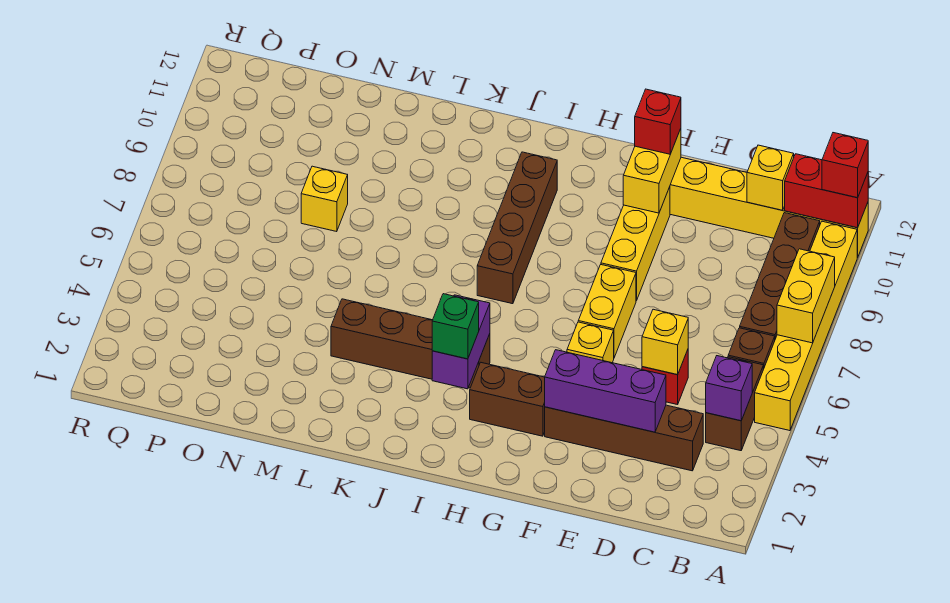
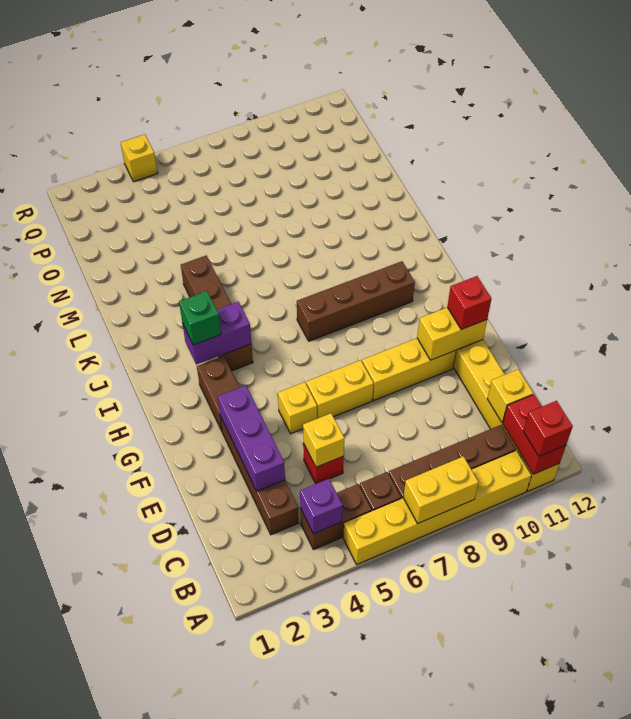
yellow brick N8 level 1 -> yellow brick R4 level 1

